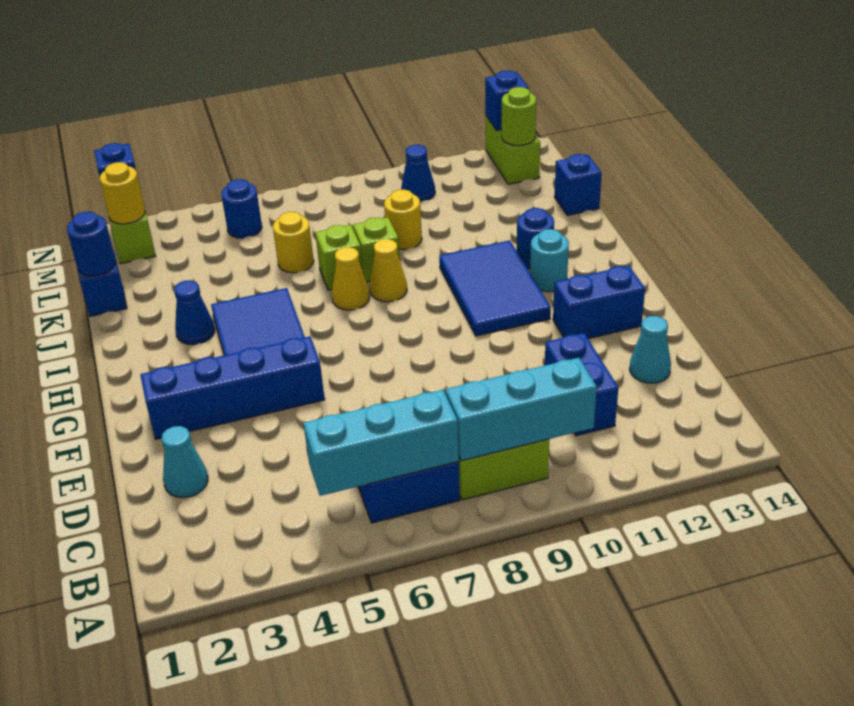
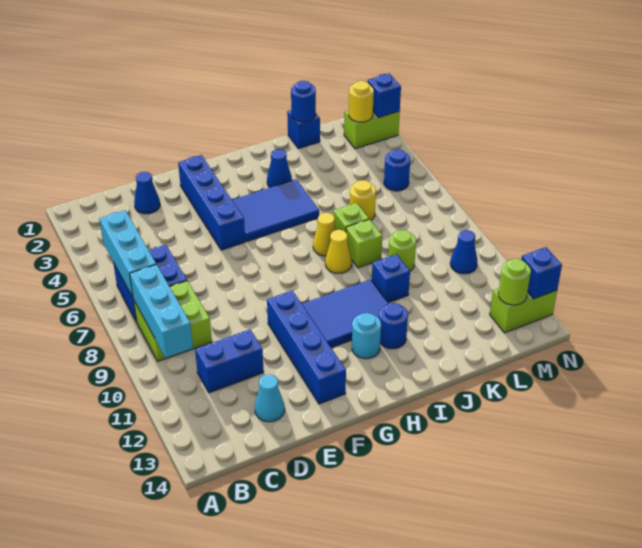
cyan cone D2 level 1 -> blue cone D2 level 1
blue brick F12:F13 level 1 -> blue brick F10:F13 level 1
yellow round brick K9 level 1 -> lime round brick K9 level 1
blue brick K14 level 1 -> blue brick J10 level 1

